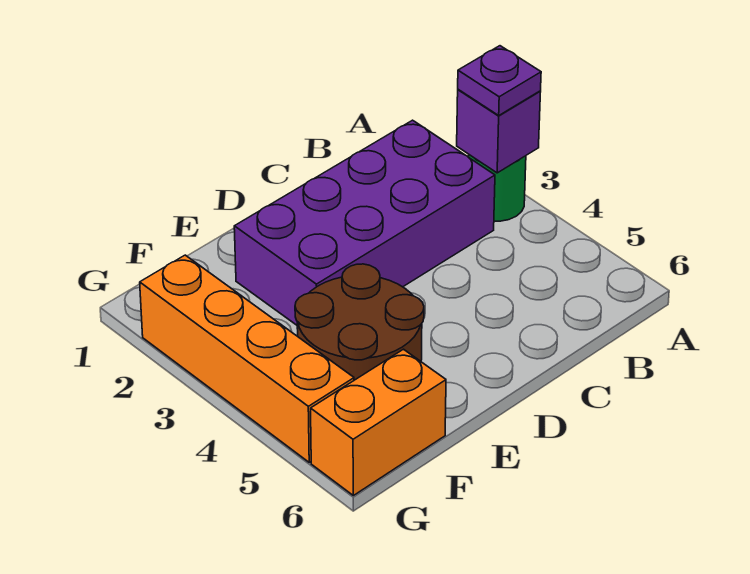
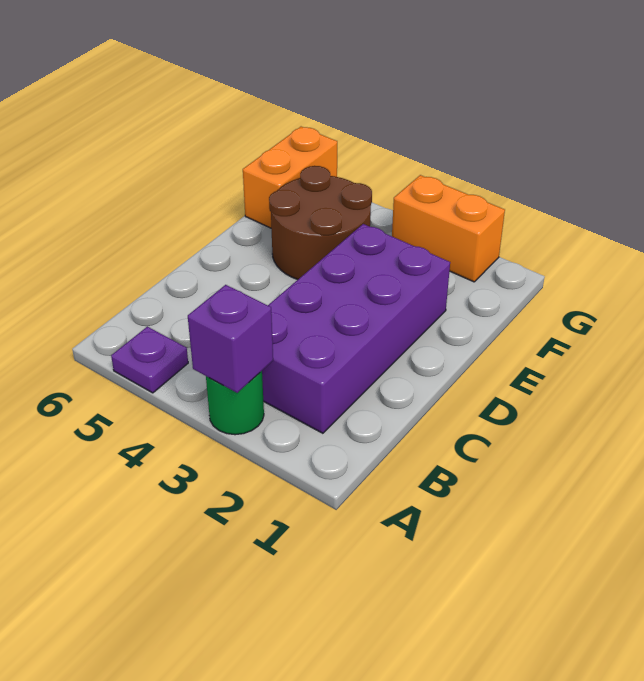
purple plate A3 level 3 -> purple plate A5 level 1
orange brick G2:G5 level 1 -> orange brick G2:G3 level 1

